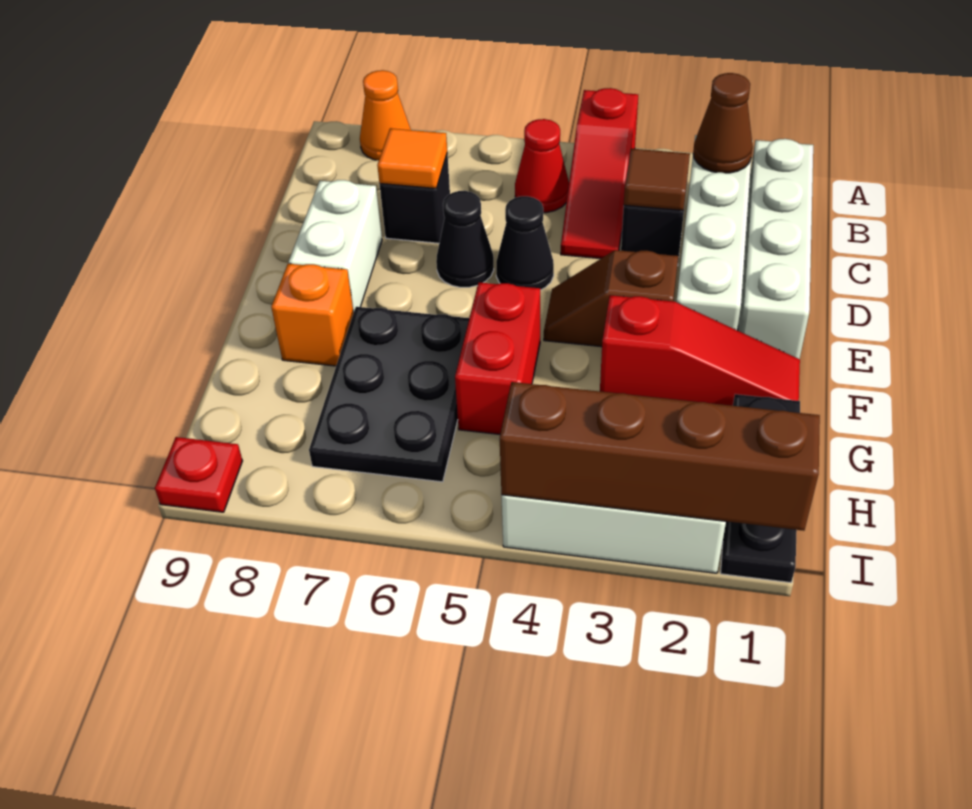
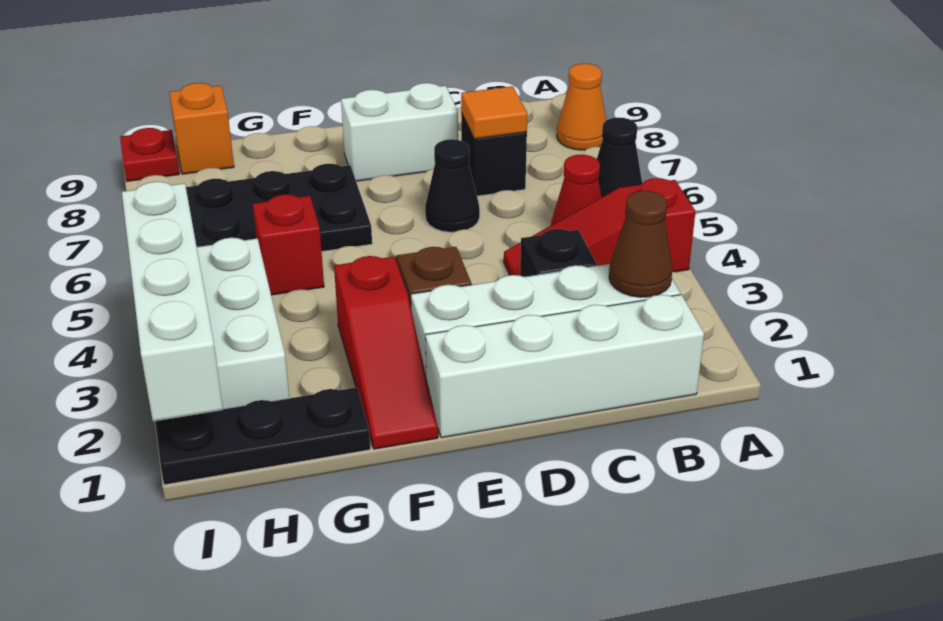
brown tile C3 level 2 -> none
black cone D5 level 1 -> black cone A6 level 1
red brick F5:G5 level 1 -> red brick G5 level 1
orange brick F8 level 1 -> orange brick H9 level 1
brown brick I1:I4 level 2 -> white brick I1:I4 level 2

